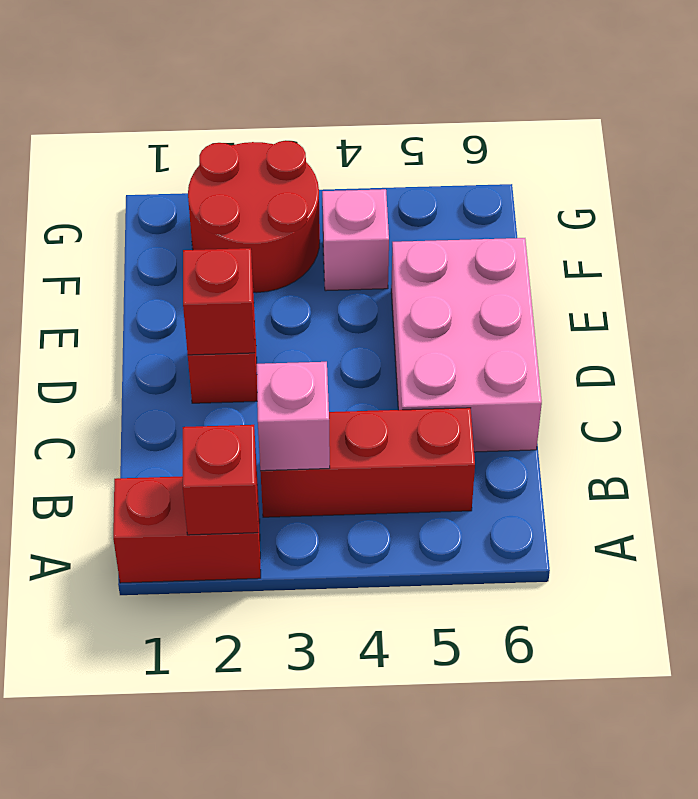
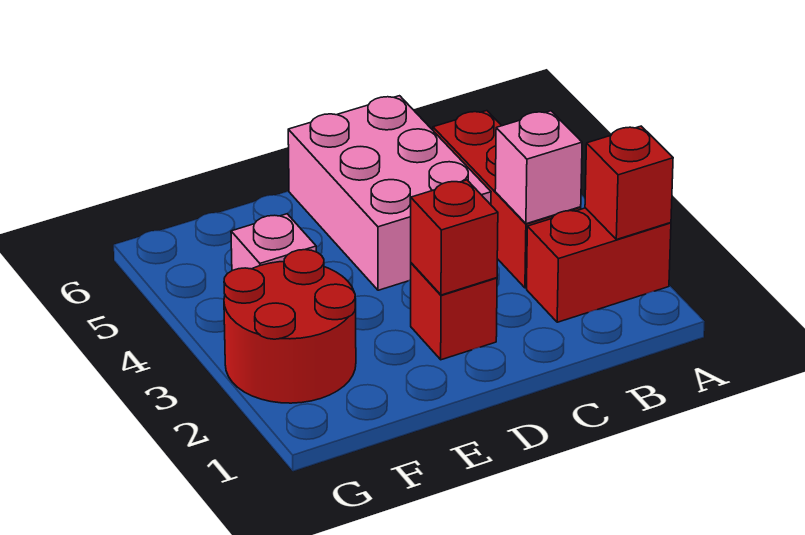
red brick A1:A2 level 1 -> red brick A2:B2 level 1
pink brick C5:E6 level 1 -> pink brick C4:D6 level 1

